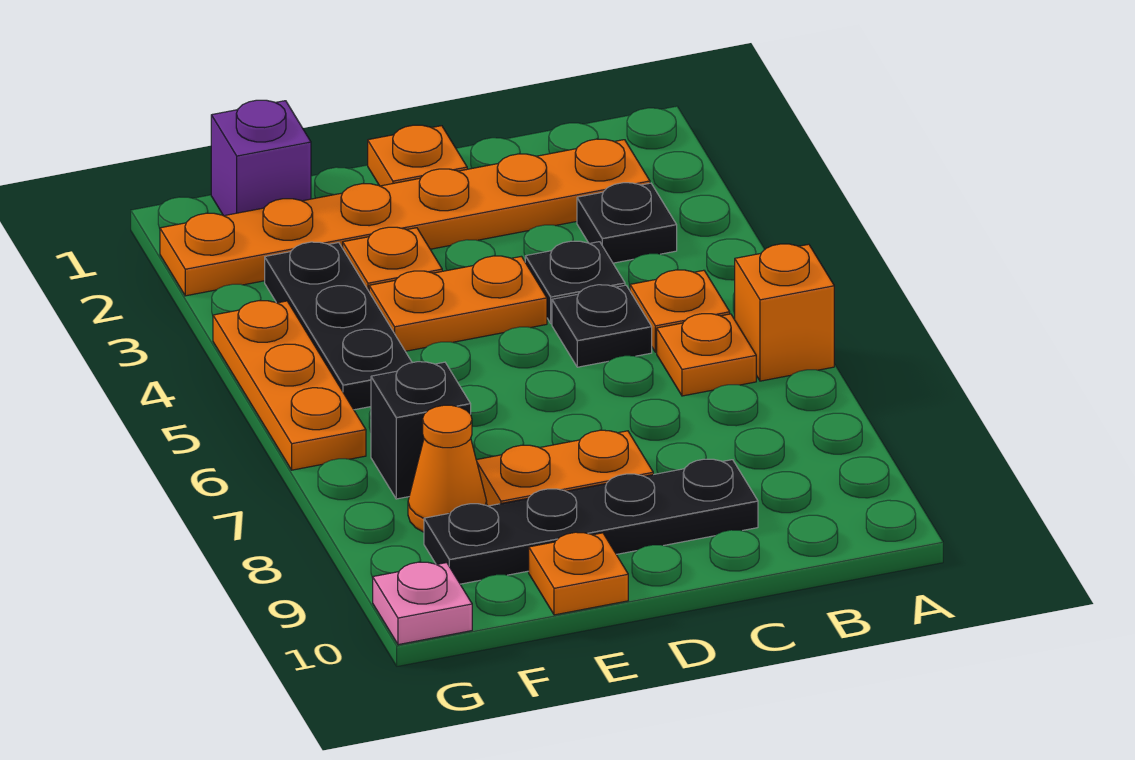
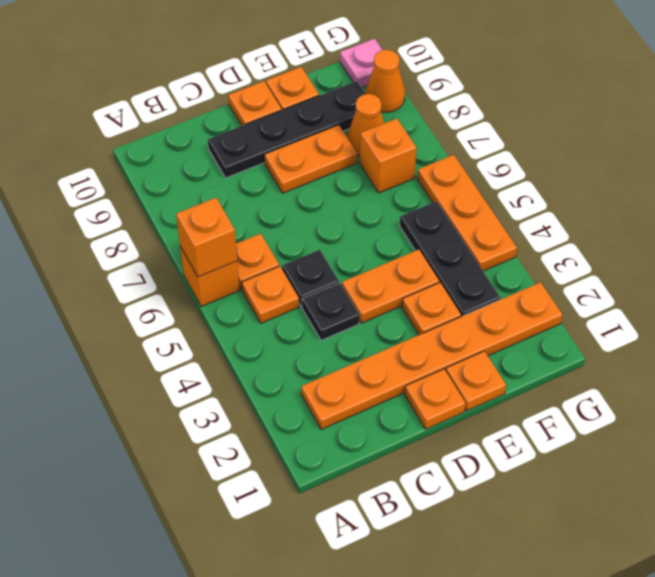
none -> orange brick A6 level 2
black plate B3 level 1 -> none
none -> orange plate D10 level 1
none -> orange plate E1 level 1
purple brick F1 level 1 -> none
black brick F7 level 1 -> orange brick F7 level 1
none -> orange cone G9 level 1

